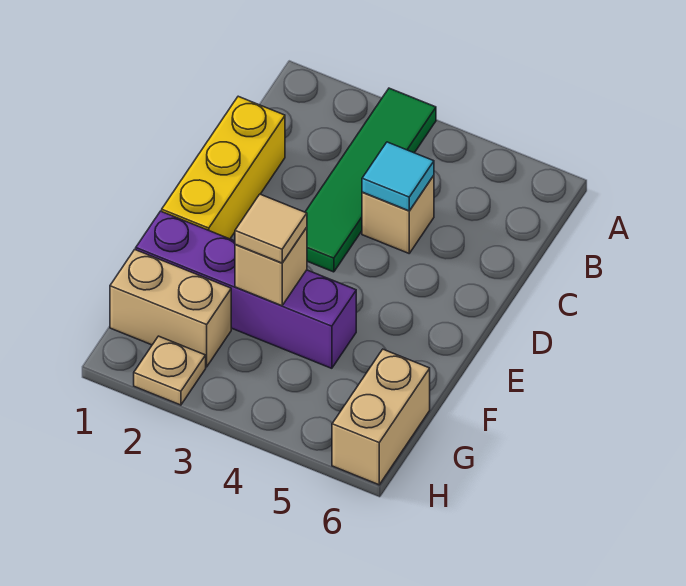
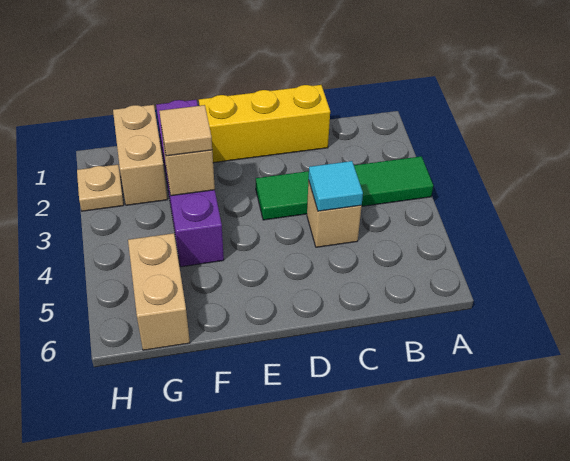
tan brick G6:H6 level 1 -> tan brick G5:G6 level 1

